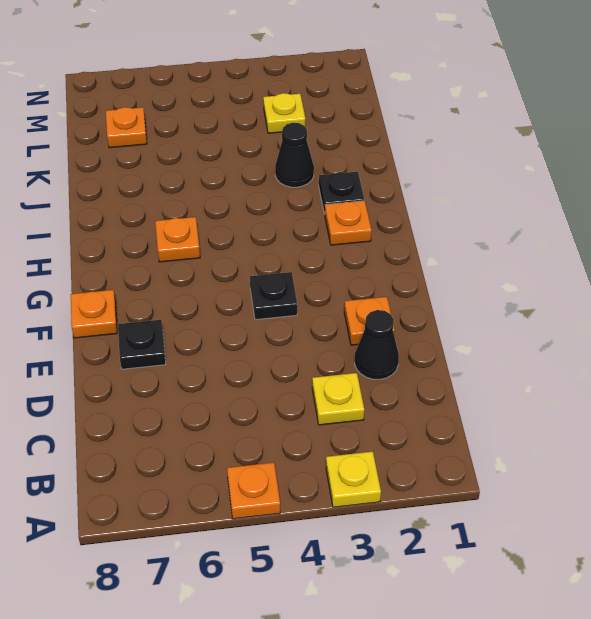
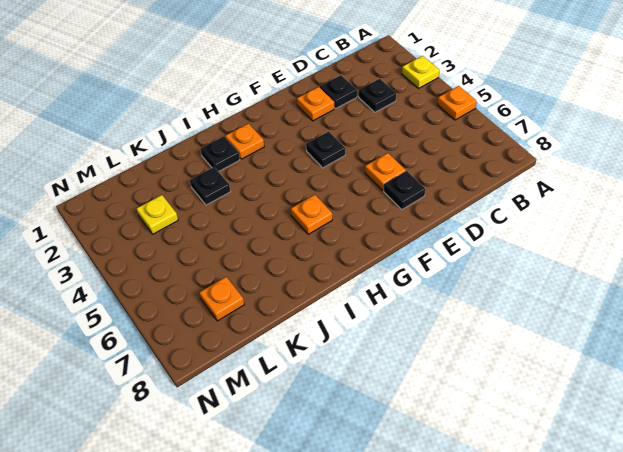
yellow plate C3 level 1 -> black plate C3 level 1
black cone D2 level 1 -> black plate D2 level 1
orange plate F8 level 1 -> orange plate E6 level 1
black cone J3 level 1 -> black plate J3 level 1

